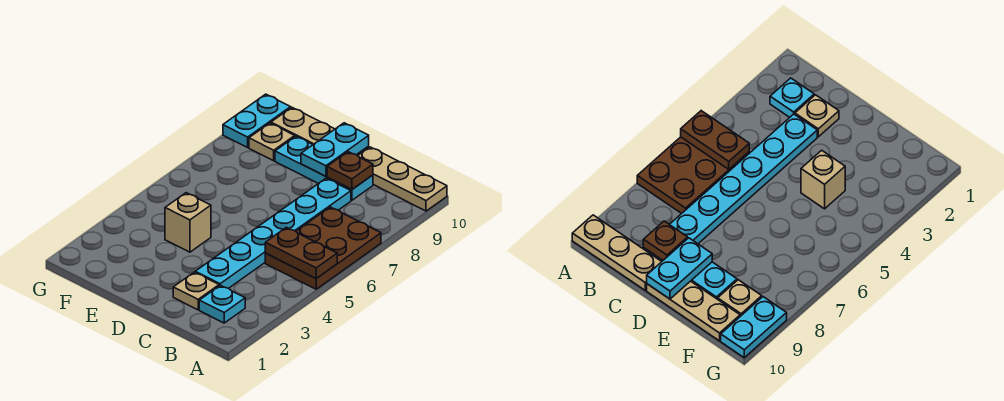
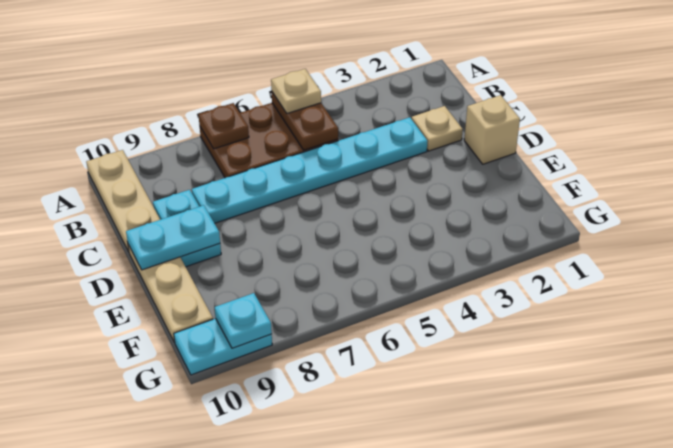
cyan plate B2 level 1 -> cyan plate G9 level 2
cyan plate C9:E9 level 1 -> cyan plate C9:D9 level 1
brown plate C9 level 2 -> brown plate A7 level 2
tan brick E4 level 1 -> tan brick D1 level 1
tan plate F9 level 1 -> tan plate A5 level 3

